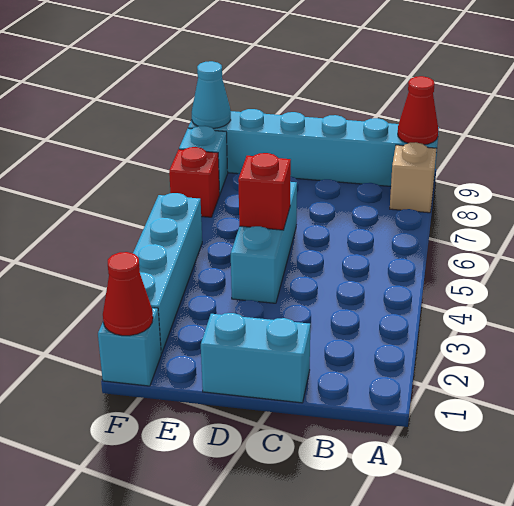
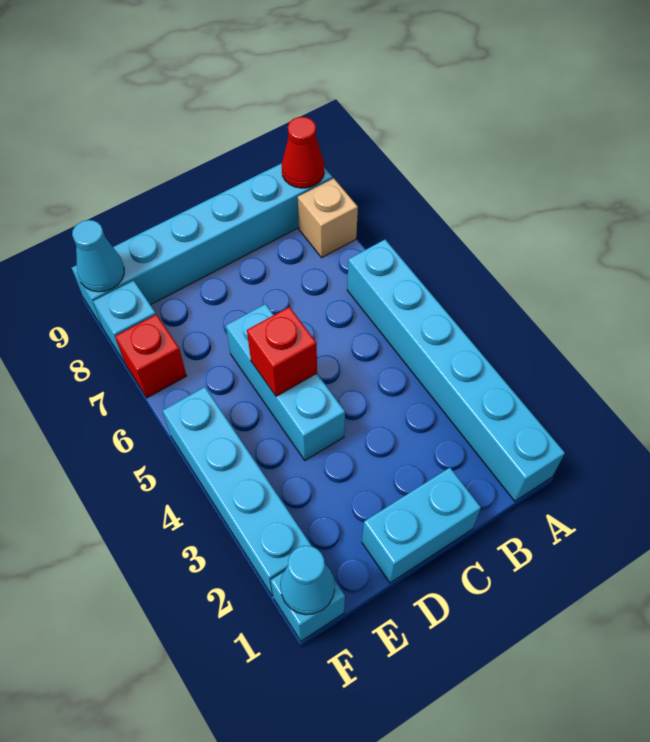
none -> cyan brick A1:A6 level 1
red cone F1 level 2 -> cyan cone F1 level 2

